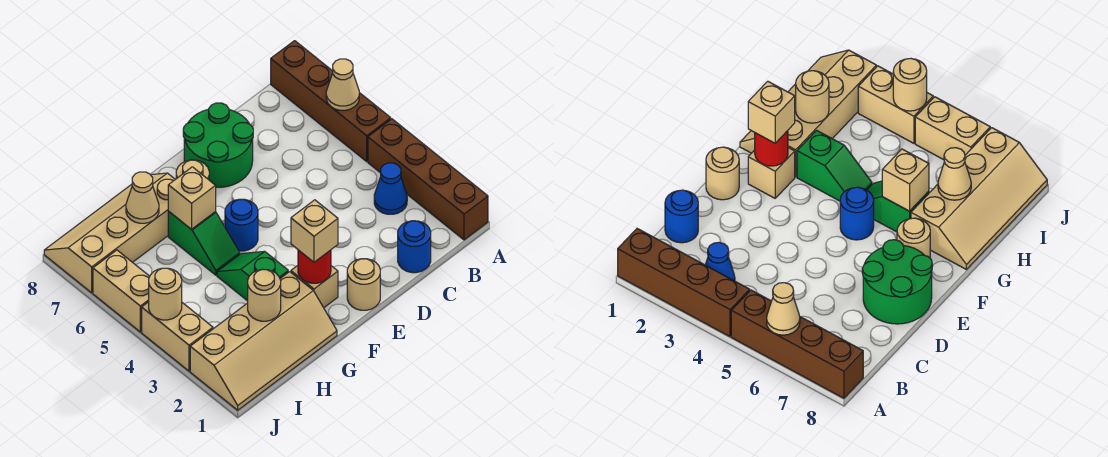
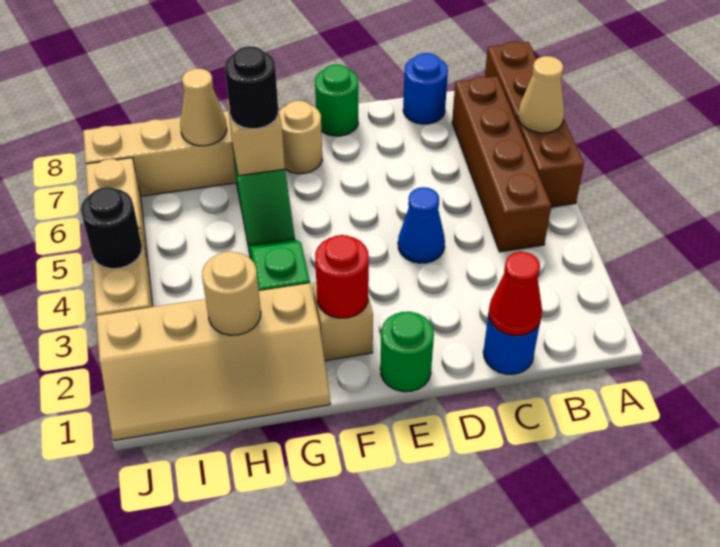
brown brick A1:A4 level 1 -> brown brick B4:B7 level 1
blue cone B3 level 1 -> blue cone D4 level 1
none -> red cone C1 level 2
green round brick D7:E8 level 1 -> green round brick E8 level 1
tan round brick E1 level 1 -> green round brick E1 level 1
tan brick F2 level 3 -> none
blue round brick F5 level 1 -> blue round brick C8 level 1
none -> black round brick G6 level 3
tan round brick J4 level 2 -> black round brick J4 level 2

